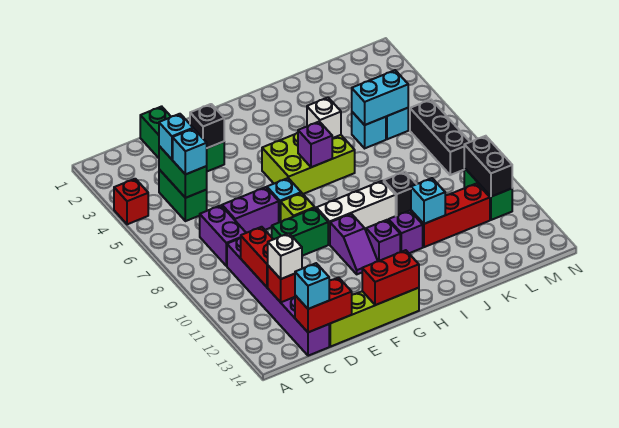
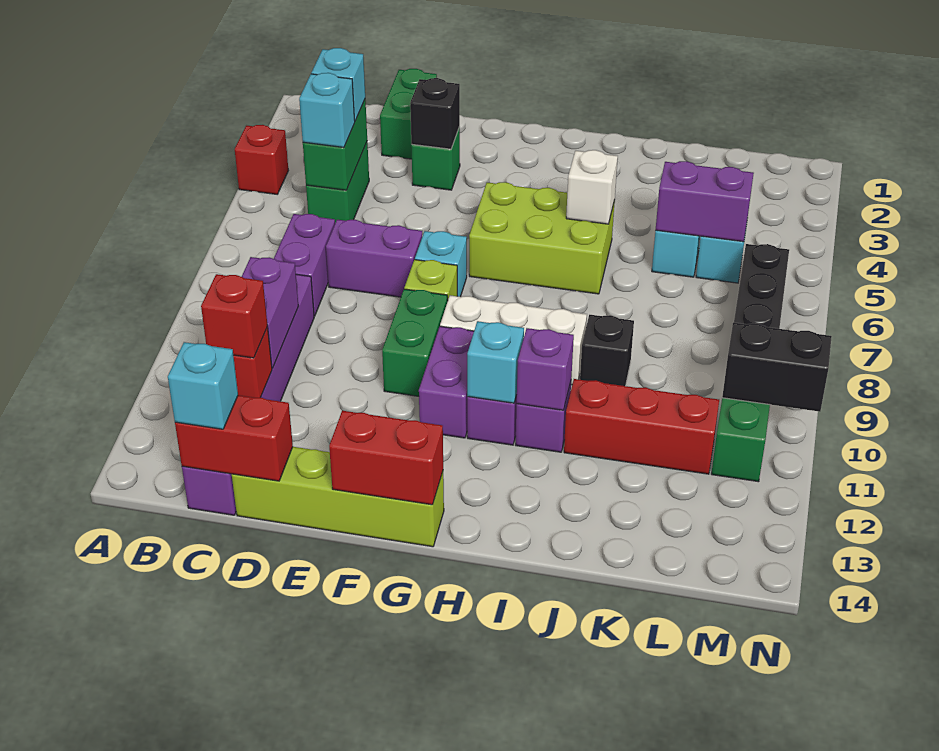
red brick C10:C11 level 2 -> purple brick C10:C11 level 2
white brick C12 level 3 -> red brick C12 level 3
green brick E9:F9 level 1 -> green brick F9:F10 level 1
purple slope G10:G11 level 1 top 10 -> purple brick G10:G11 level 1
purple brick H6 level 2 -> purple brick I11 level 2
cyan brick J11 level 2 -> cyan brick H11 level 2
cyan brick K5:L5 level 2 -> purple brick K5:L5 level 2
black brick M10:M11 level 2 -> black brick M10:N10 level 2

